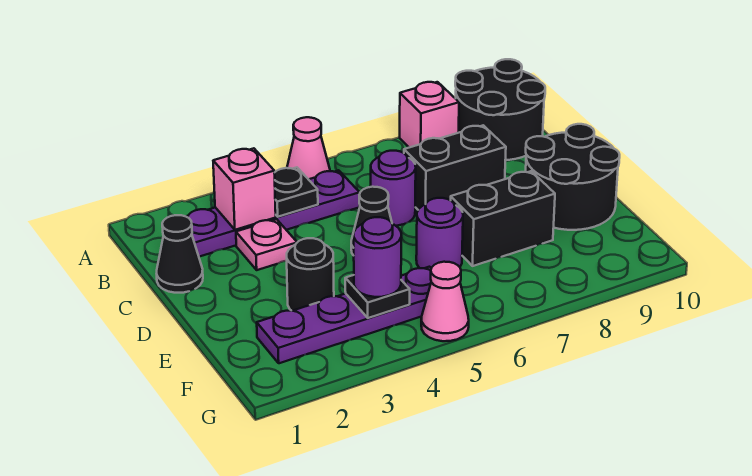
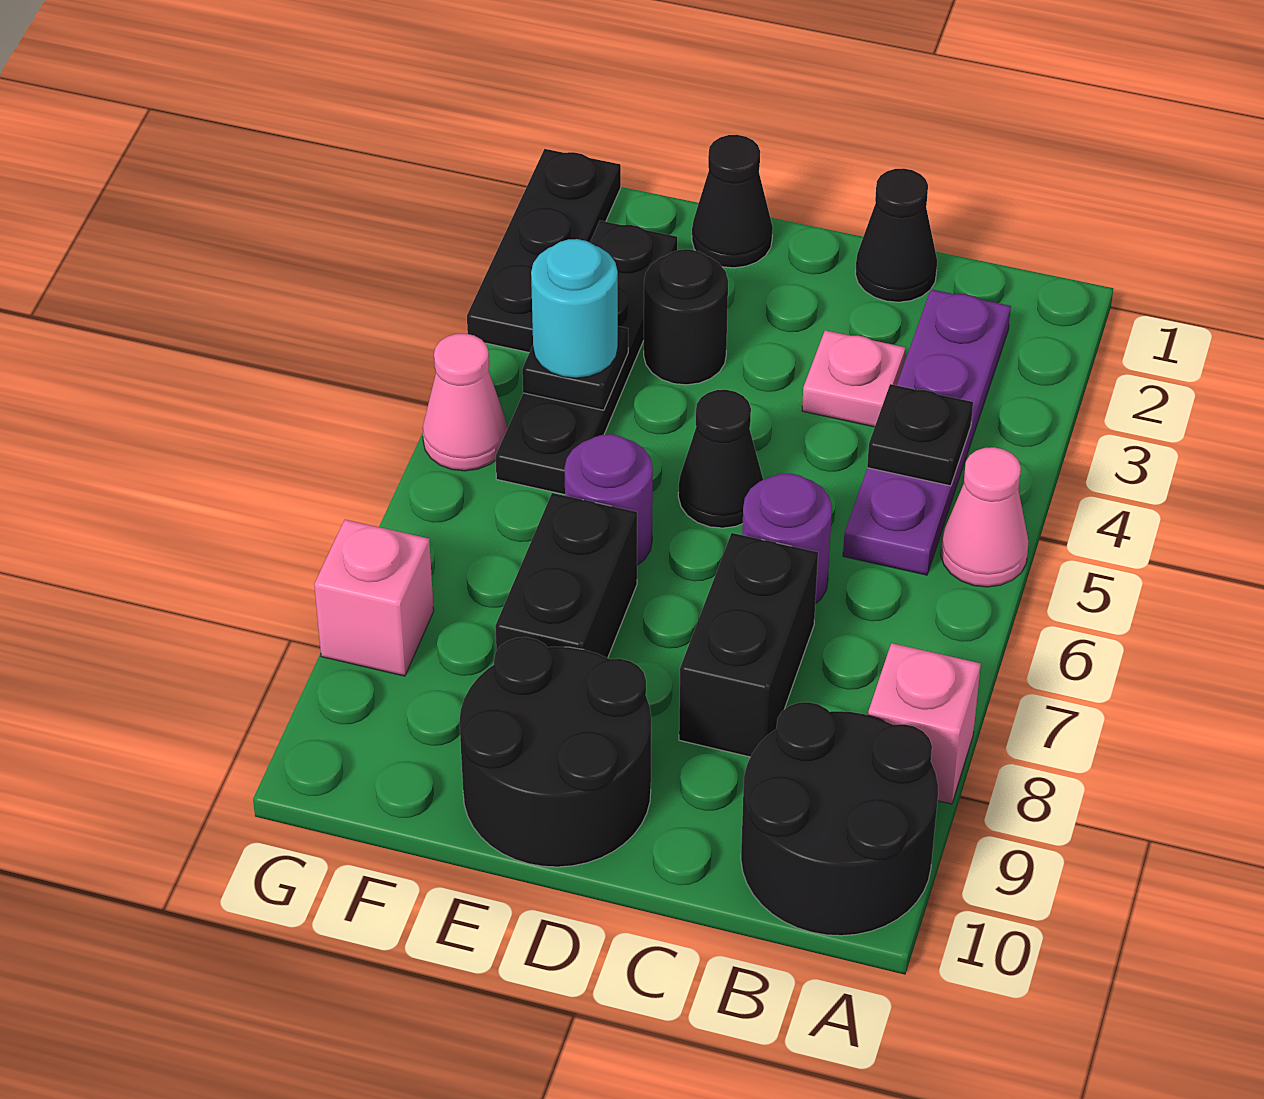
pink brick B3 level 2 -> pink brick G8 level 1
none -> black cone E1 level 1
purple plate F2:F5 level 1 -> black plate F2:F5 level 1
purple round brick F4 level 3 -> cyan round brick F4 level 3
none -> black plate G1:G3 level 1

